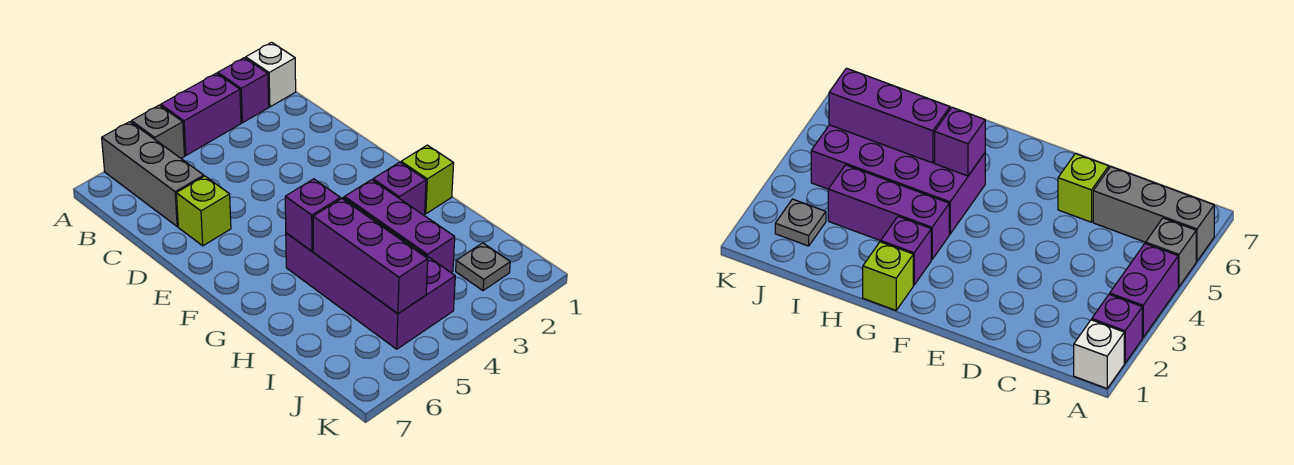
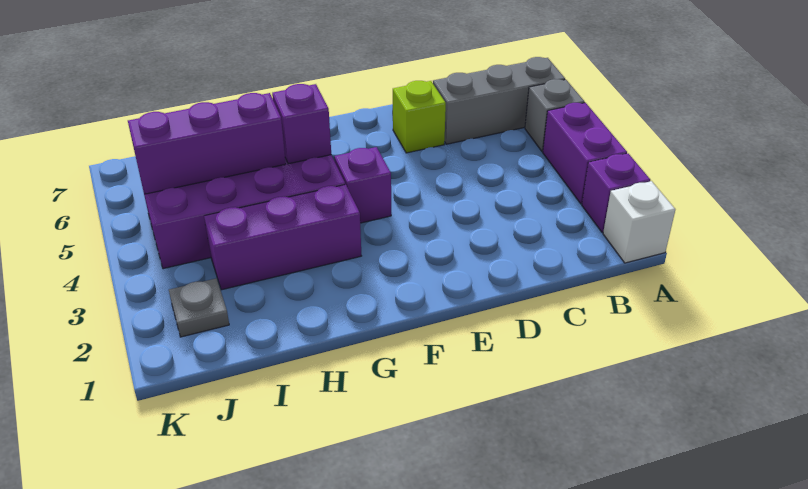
lime brick G1 level 1 -> none
purple brick G2 level 1 -> purple brick F4 level 1

